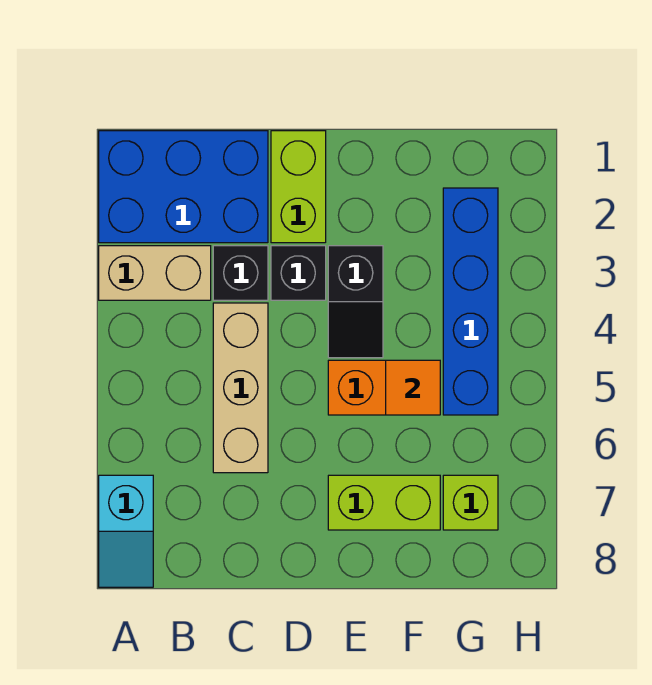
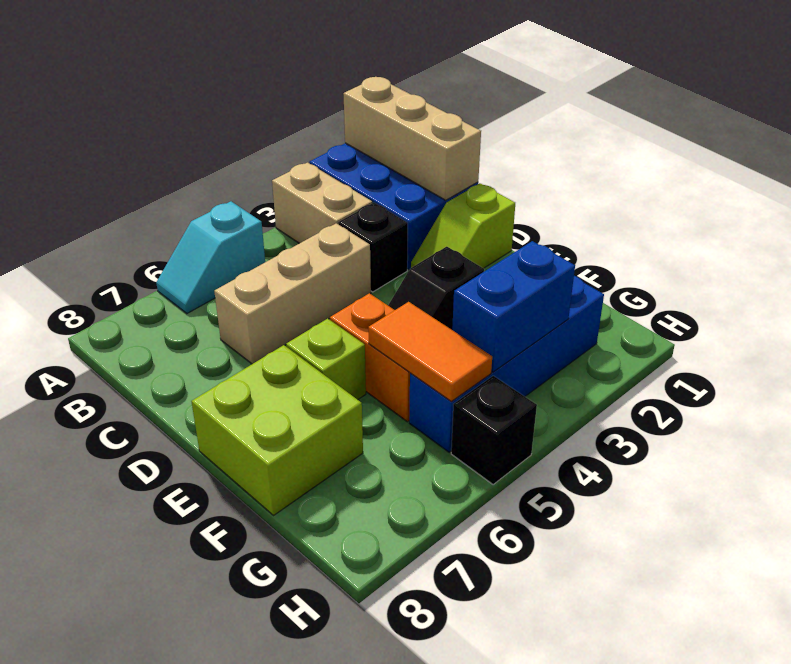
none -> tan brick A1:C1 level 2
cyan slope A7:A8 level 1 top 7 -> cyan slope A5:A6 level 1 top 5
lime brick D1:D2 level 1 -> lime slope D1:D2 level 1 top 1
black brick D3 level 1 -> black brick H5 level 1
lime brick E7:F7 level 1 -> lime brick E7:F8 level 1
orange tile F5 level 2 -> orange tile F5:G5 level 2
none -> blue brick G3:G4 level 2
lime brick G7 level 1 -> lime brick E6 level 1

